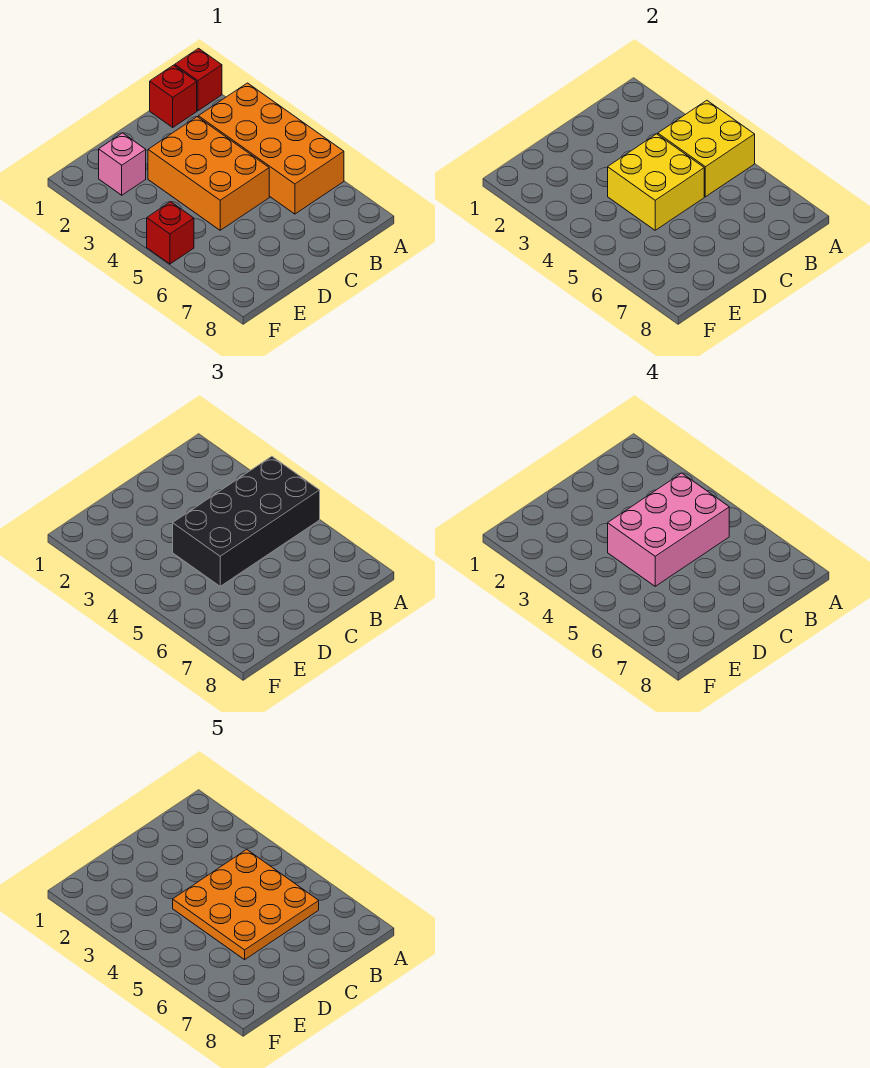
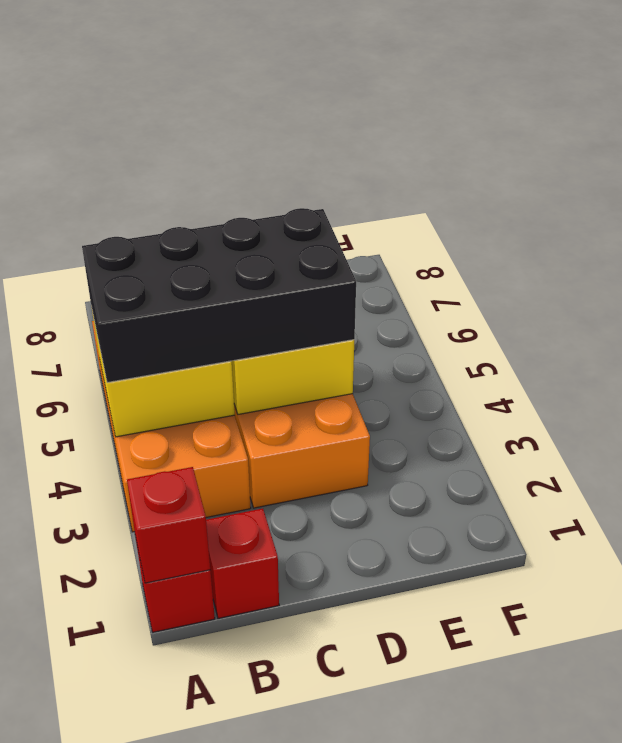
pink brick B4:D5 level 4 -> none
orange plate B4:D6 level 5 -> none
pink brick E2 level 1 -> none
red brick F5 level 1 -> red brick A1 level 2

